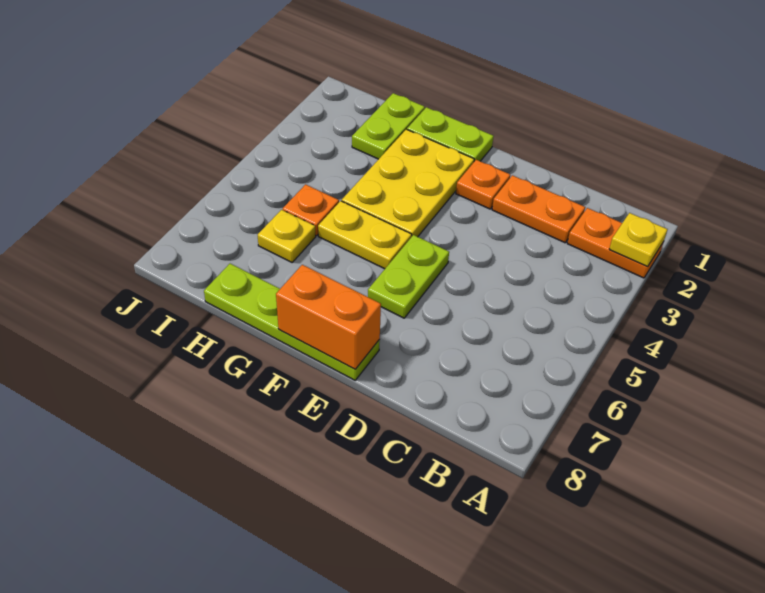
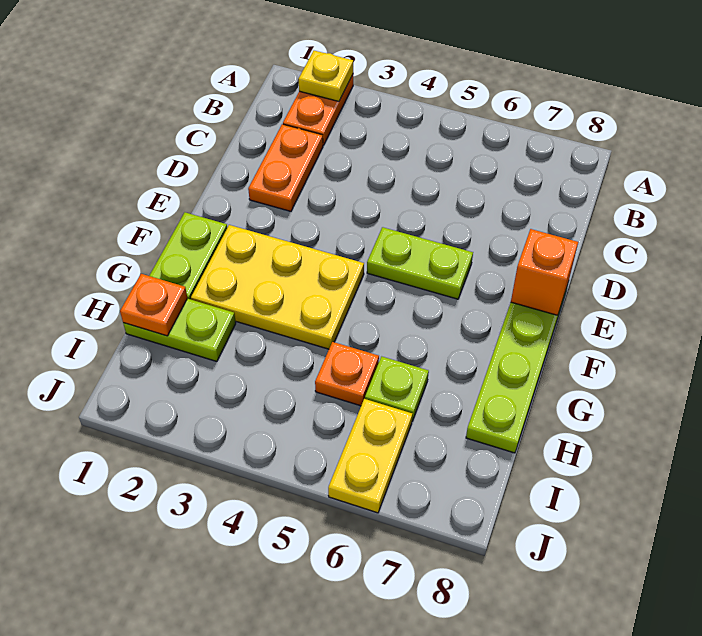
orange plate E2 level 1 -> orange plate H1 level 2
orange brick E8:F8 level 2 -> orange brick E8 level 2
yellow plate F5:G5 level 1 -> yellow plate I6:J6 level 1
yellow plate H6 level 1 -> lime plate H6 level 1

